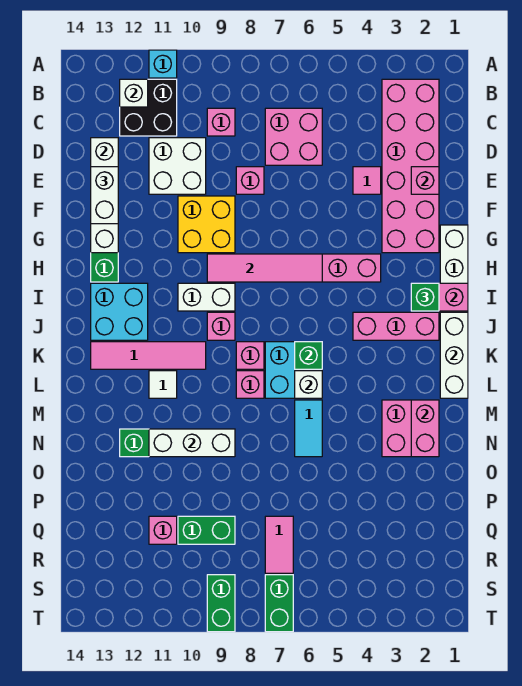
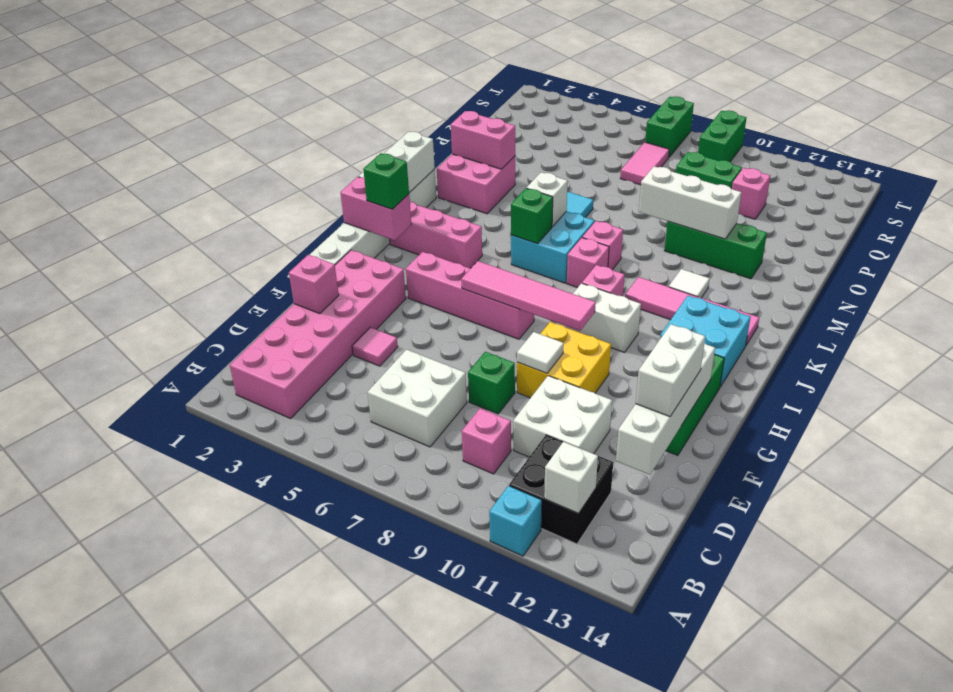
pink brick C6:D7 level 1 -> white brick C6:D7 level 1
pink brick E8 level 1 -> green brick E8 level 1
none -> white tile F9 level 2
pink brick M2:N2 level 2 -> pink brick N2:N3 level 2

